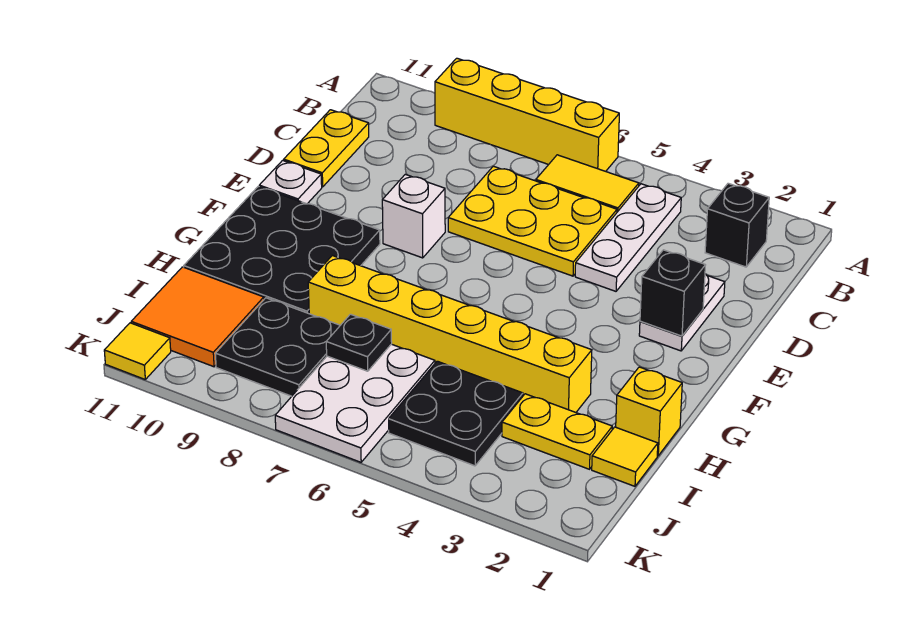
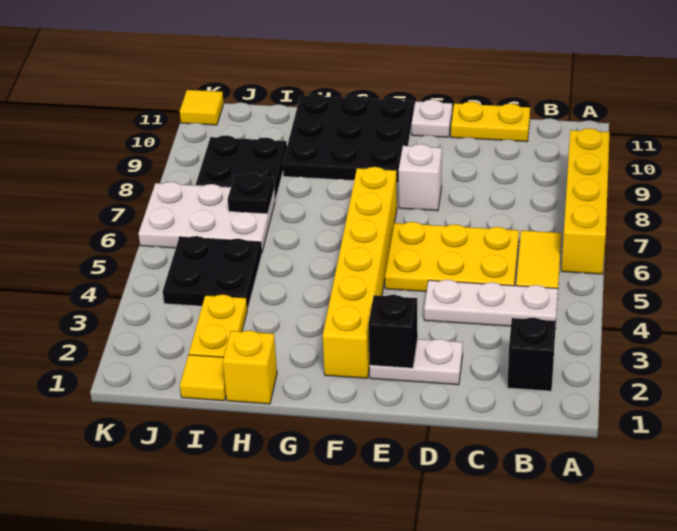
yellow plate C5:D7 level 1 -> yellow plate C5:E6 level 1
yellow brick H3:H8 level 1 -> yellow brick F2:F7 level 1
orange tile I10:J11 level 1 -> none

